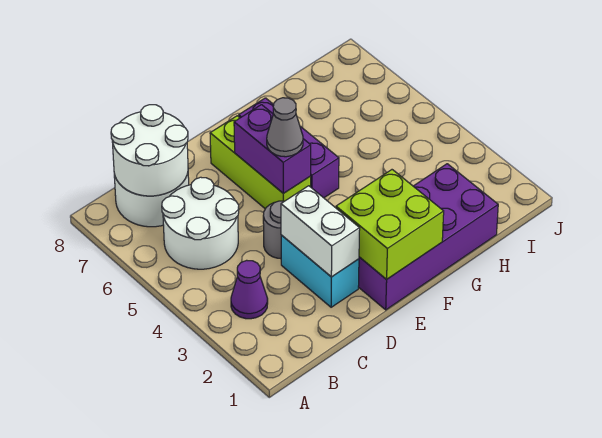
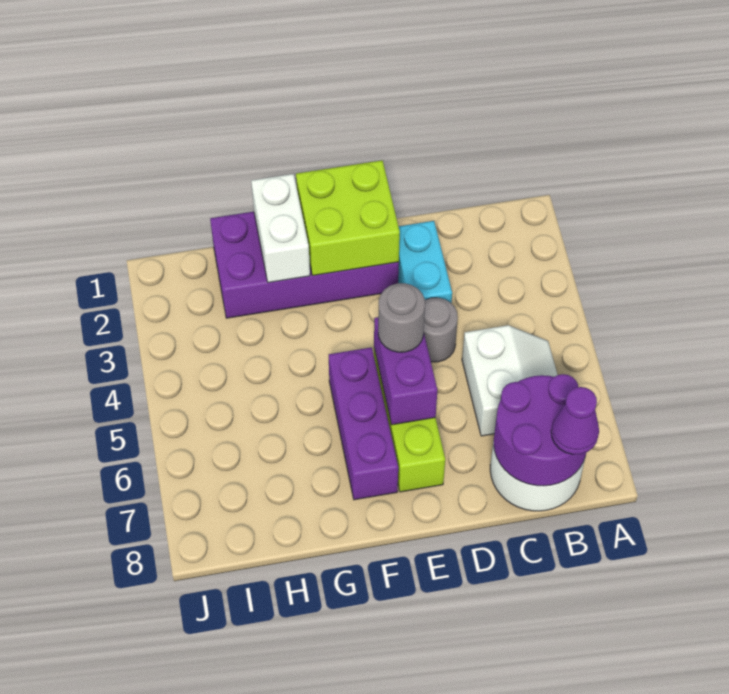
purple cone B3 level 1 -> purple cone B8 level 3
white round brick B5:C6 level 1 -> white slope B5:C6 level 1 top C
white round brick B7:C8 level 2 -> purple round brick B7:C8 level 2
white brick D2:D3 level 2 -> white brick G1:G2 level 2
grey cone E5 level 3 -> grey round brick E5 level 3

